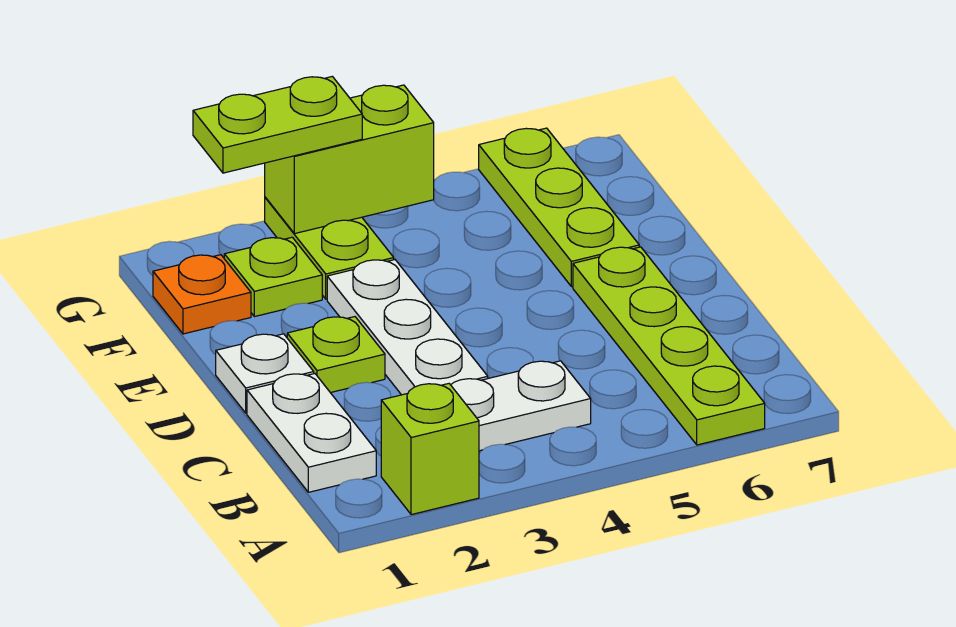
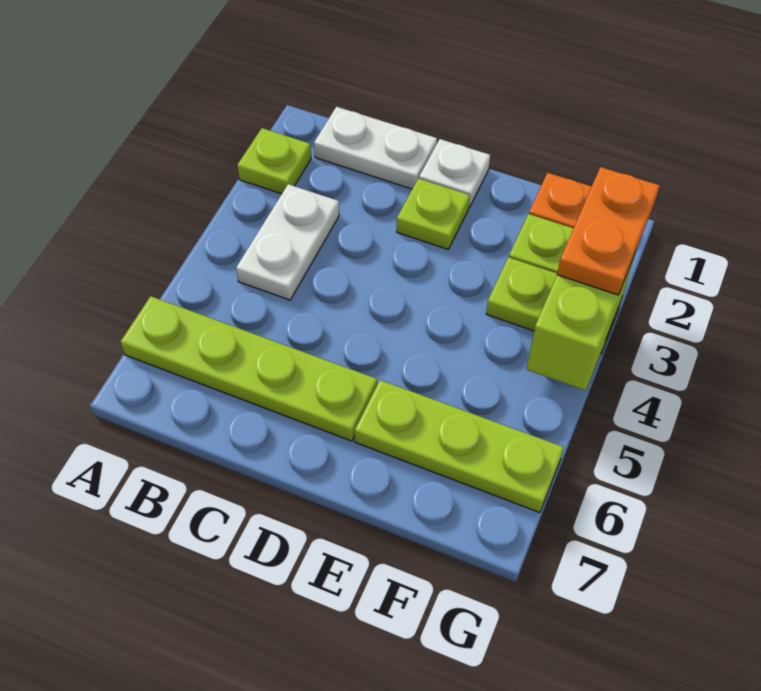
lime brick A2 level 1 -> lime plate A2 level 1
white plate C3:E3 level 1 -> none
lime plate G2:G3 level 3 -> orange plate G2:G3 level 3

